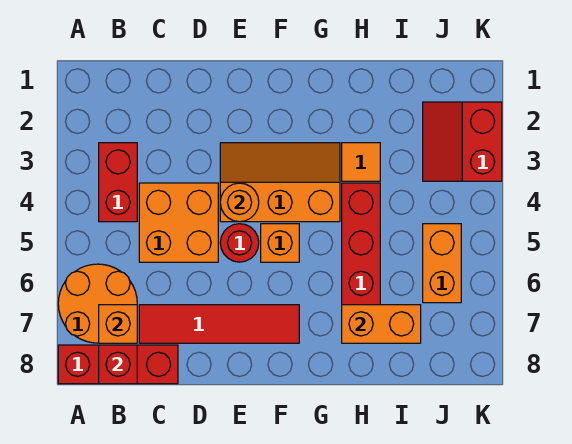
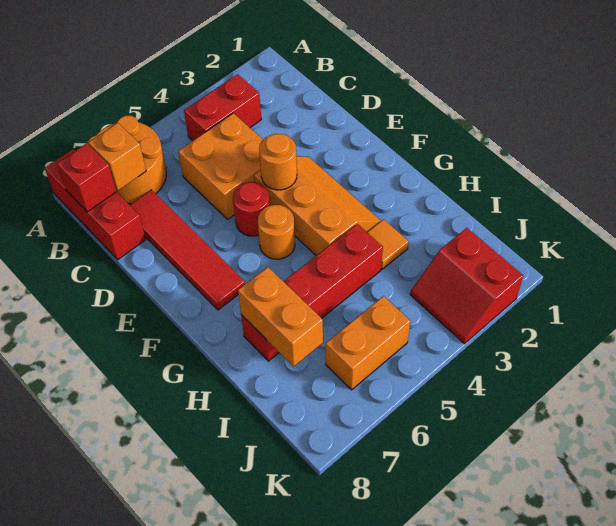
orange brick F5 level 1 -> orange round brick F5 level 1
red slope J2:K3 level 1 top K -> red slope J2:K3 level 1 top 2

